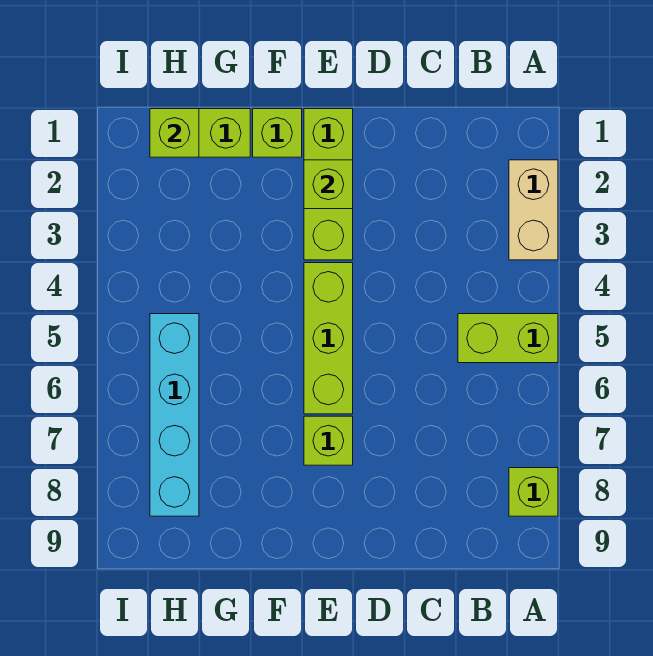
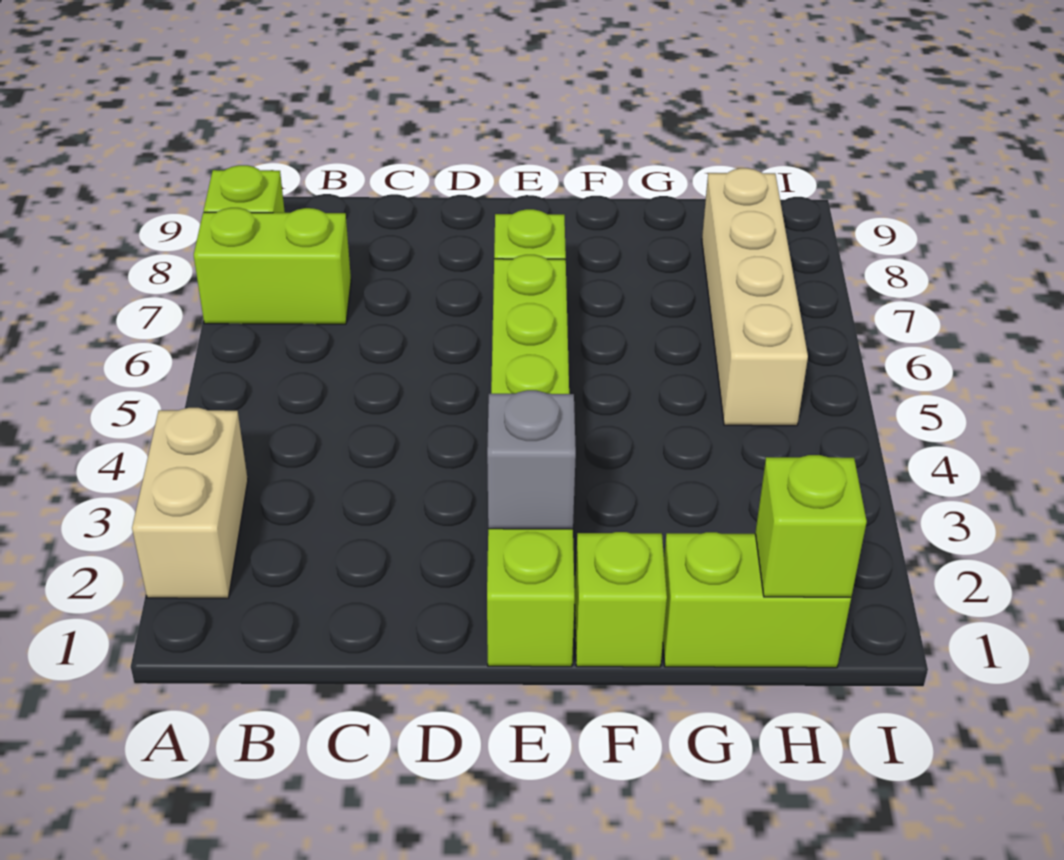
lime brick A5:B5 level 1 -> lime brick A7:B7 level 1
lime brick E2 level 2 -> grey brick E2 level 2
cyan brick H5:H8 level 1 -> tan brick H5:H8 level 1

